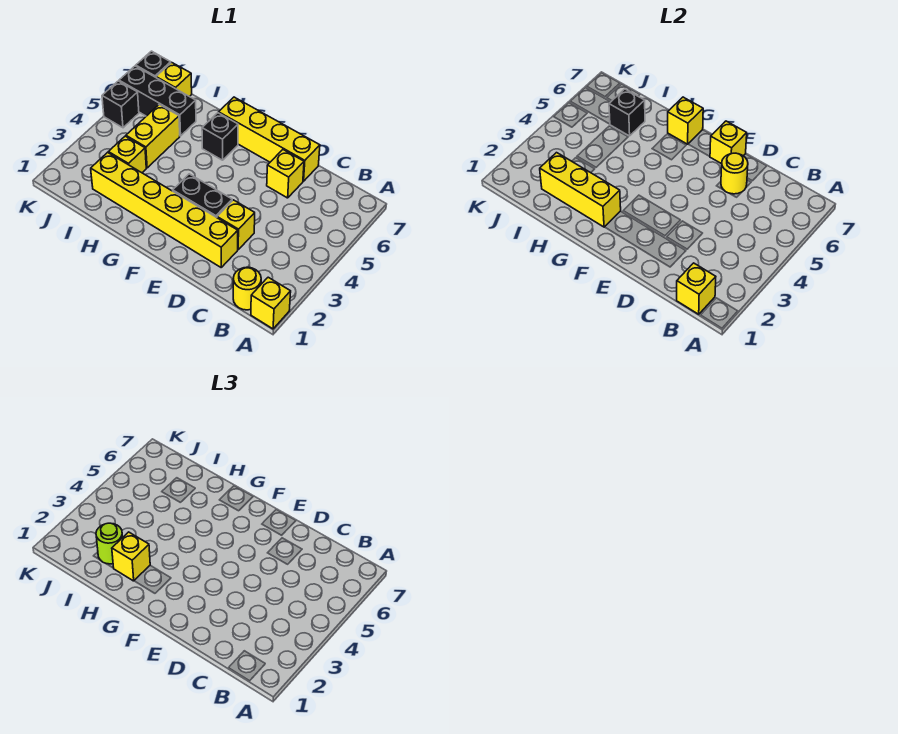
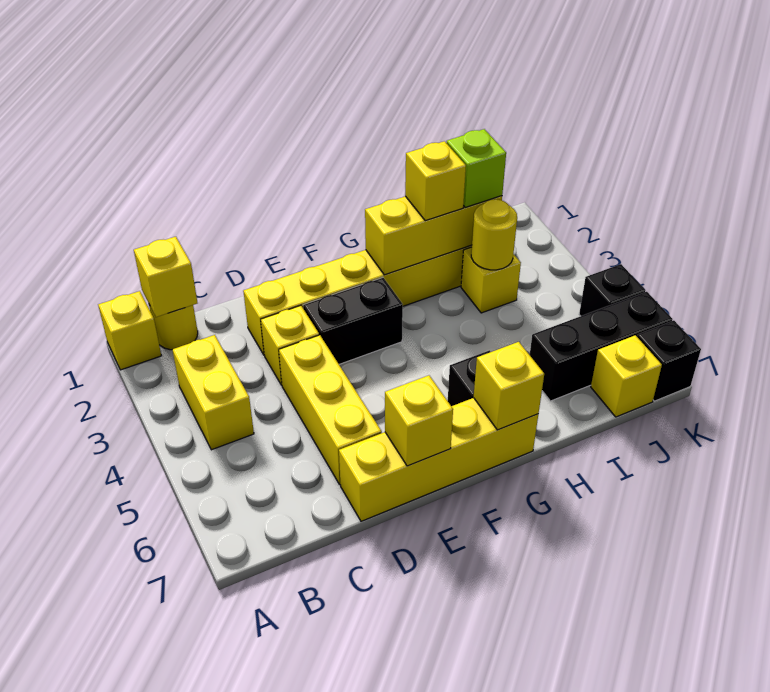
yellow brick D6 level 1 -> yellow brick D4:D6 level 1
yellow round brick D6 level 2 -> yellow round brick I3 level 2
lime round brick I2 level 3 -> lime brick I2 level 3
yellow brick I4:I5 level 1 -> yellow brick B3:B4 level 1
black brick I6 level 2 -> none

